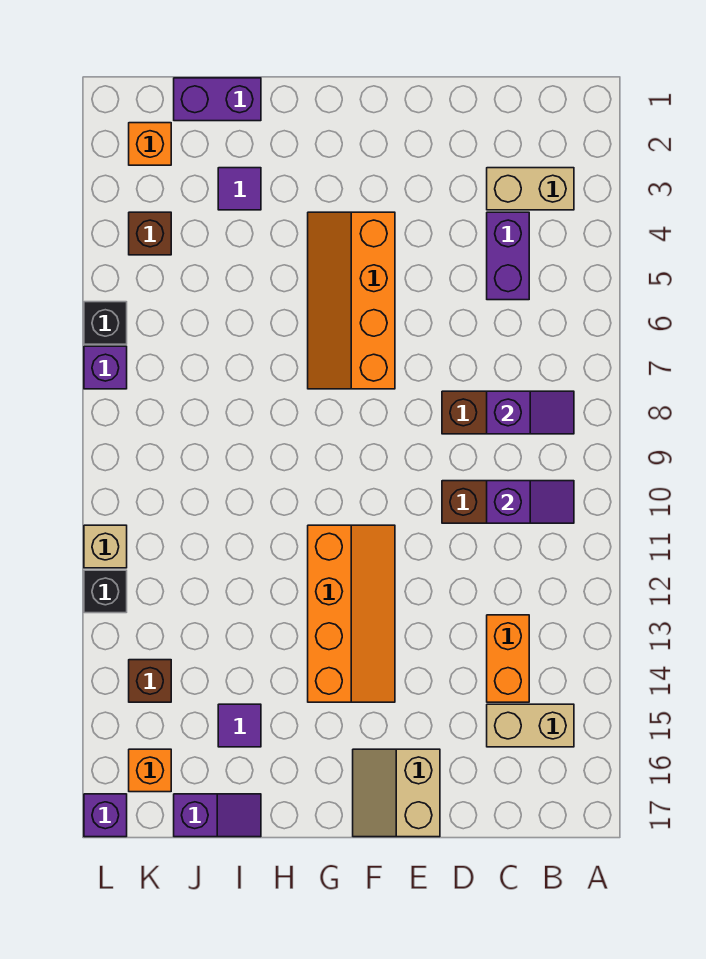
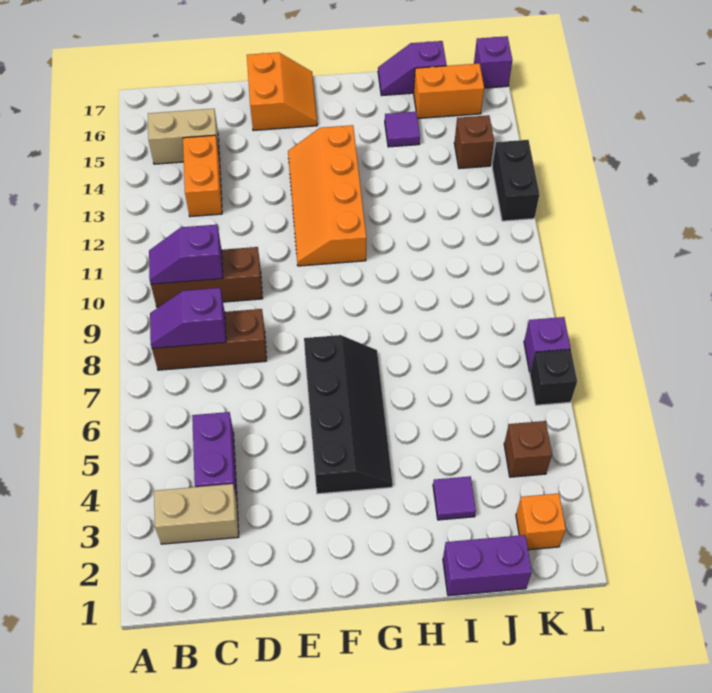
tan slope E16:F17 level 1 top E -> orange slope E16:F17 level 1 top E
orange slope F4:G7 level 1 top F -> black slope F4:G7 level 1 top F
orange brick K16 level 1 -> orange brick J16:K16 level 1
tan brick L11 level 1 -> none
black brick L12 level 1 -> black brick L12:L13 level 1

